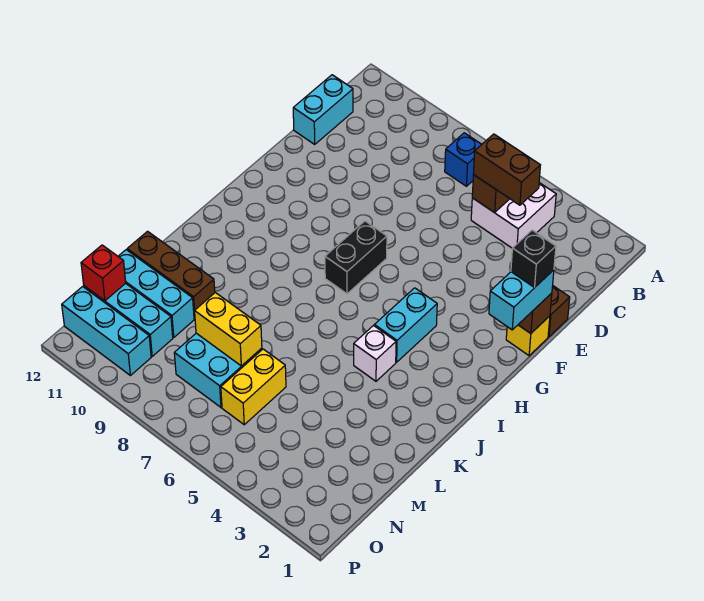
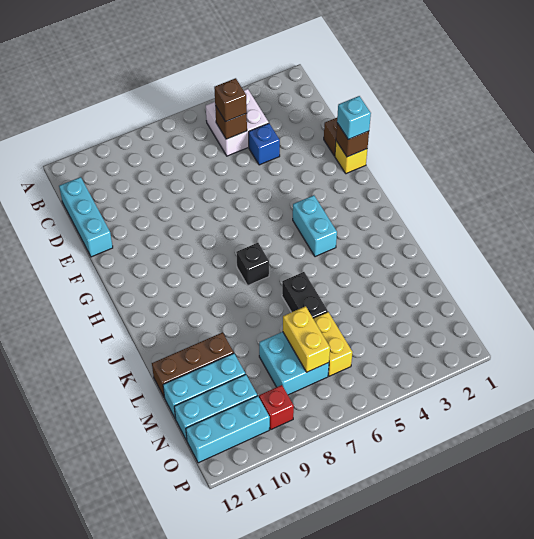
blue brick B7 level 1 -> blue brick D4 level 1
brown brick C4:C5 level 3 -> brown brick C5 level 3
cyan brick C12:D12 level 1 -> cyan brick C12:E12 level 1
cyan brick F1:G1 level 3 -> cyan brick F1 level 3
black brick F1 level 4 -> black brick I7 level 1
black brick G7:H7 level 1 -> black brick K6:L6 level 1
white brick J4 level 1 -> none
yellow brick M7:M8 level 2 -> yellow brick M7:N7 level 2
red brick N12 level 2 -> red brick O9 level 1

